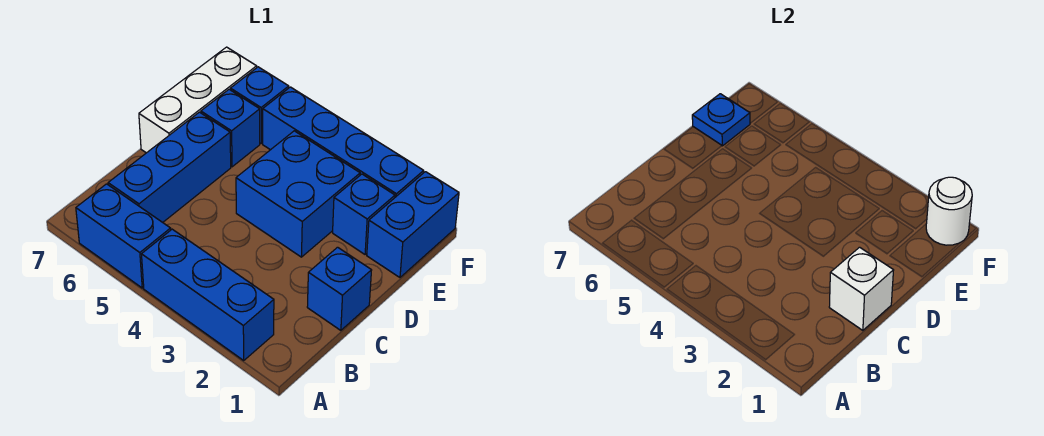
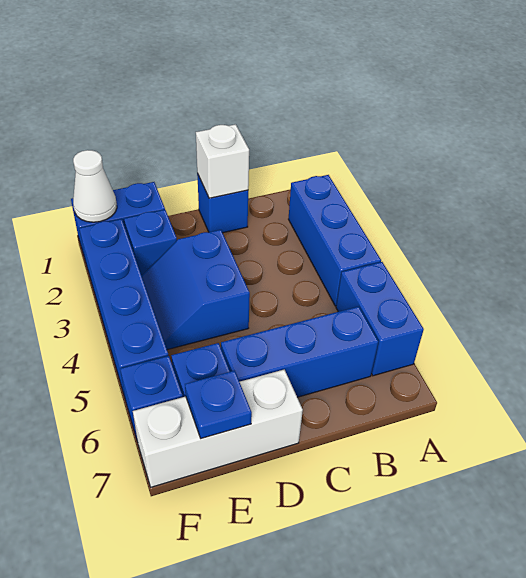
blue brick D3:E4 level 1 -> blue slope D3:E4 level 1 top D
white round brick F1 level 2 -> white cone F1 level 2

